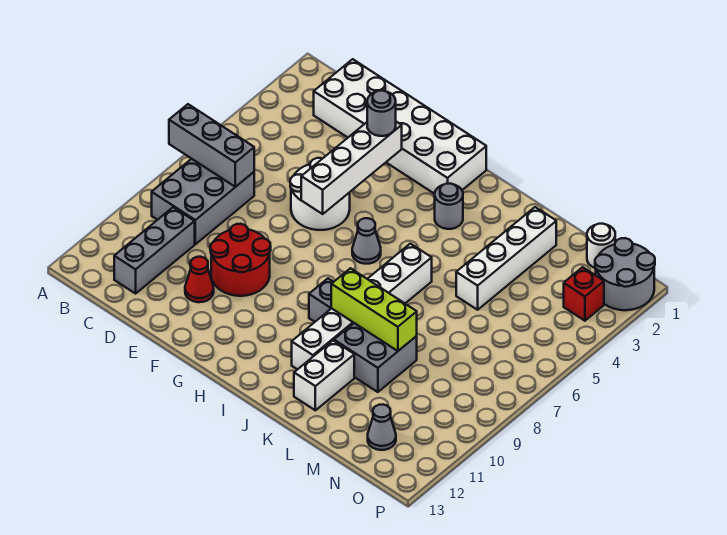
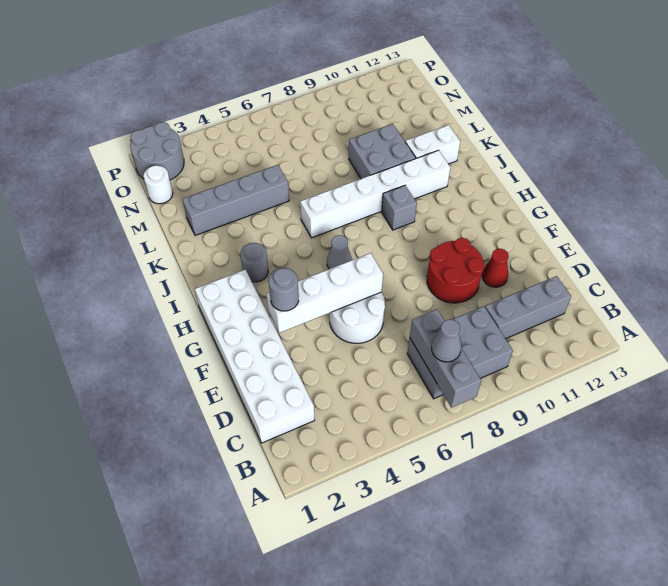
lime brick J9:L9 level 2 -> none
white brick L2:L5 level 1 -> grey brick L2:L5 level 1
grey cone N12 level 1 -> grey cone B7 level 3
red brick O3 level 1 -> none

